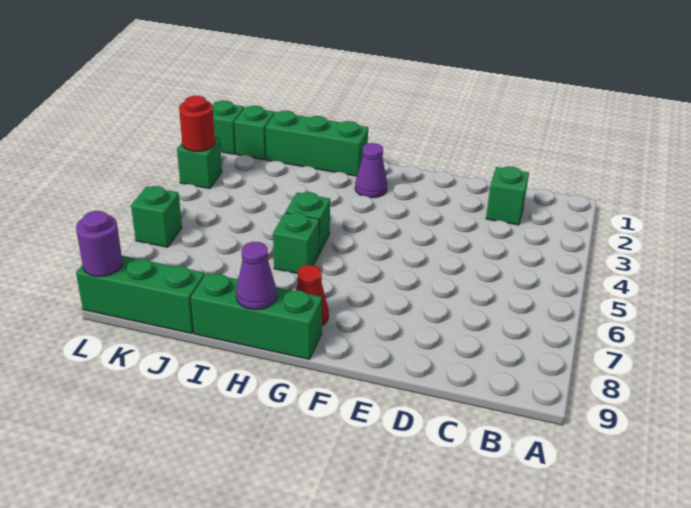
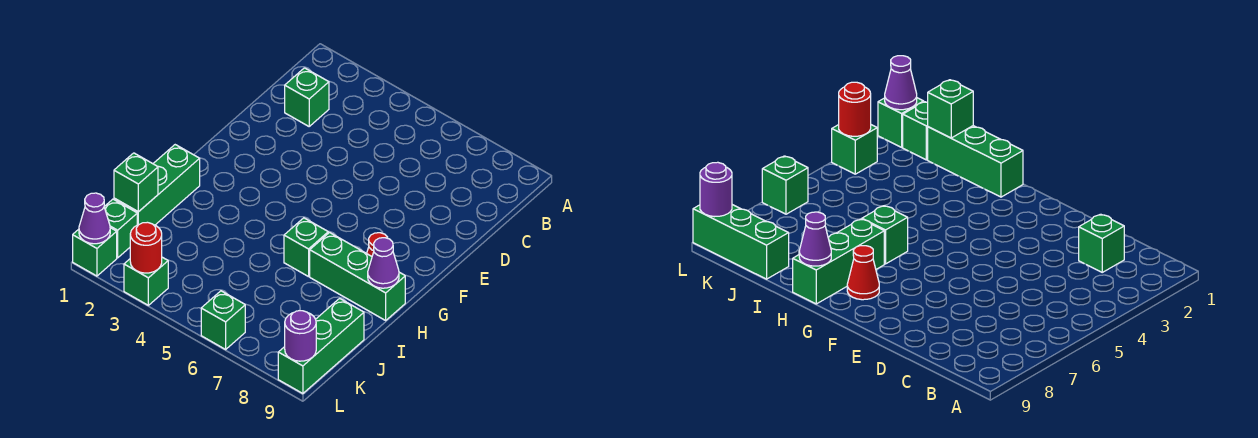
purple cone G2 level 1 -> purple cone L1 level 2
green brick G9:I9 level 1 -> green brick H7:H9 level 1
green brick H5 level 1 -> green brick J1 level 2

